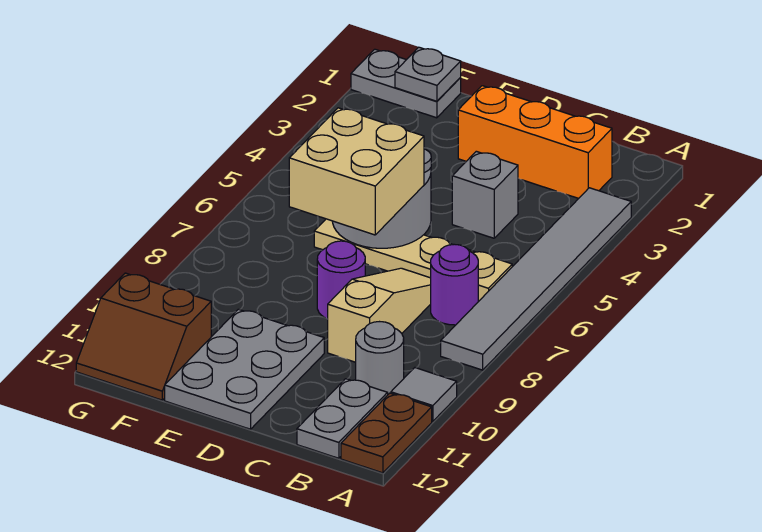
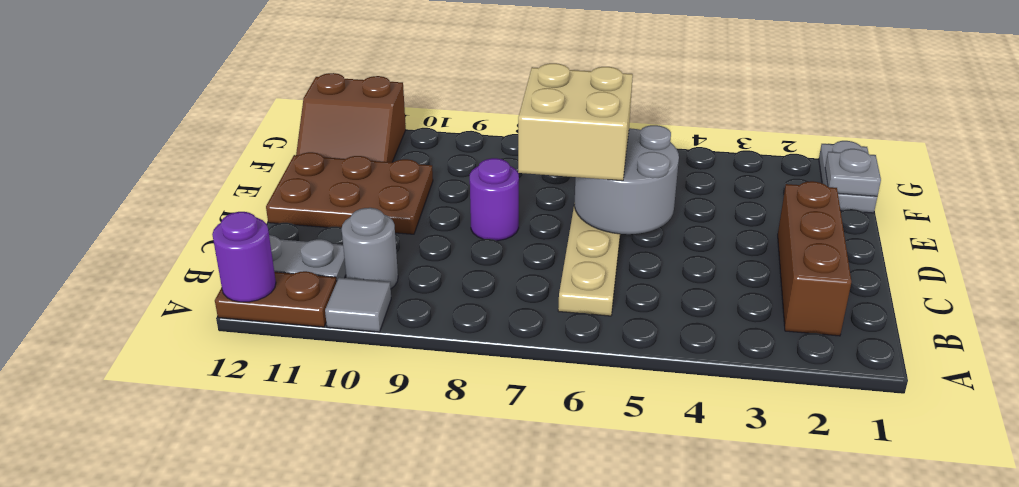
grey tile A3:A8 level 1 -> none
orange brick B2:D2 level 1 -> brown brick B2:D2 level 1
purple round brick B7 level 1 -> purple round brick A12 level 2
grey brick C4 level 1 -> none
tan slope C7:C9 level 1 top 9 -> none
grey plate D10:E12 level 1 -> brown plate D10:E12 level 1
brown slope F11:G12 level 1 top 11 -> brown slope F11:G12 level 1 top G

